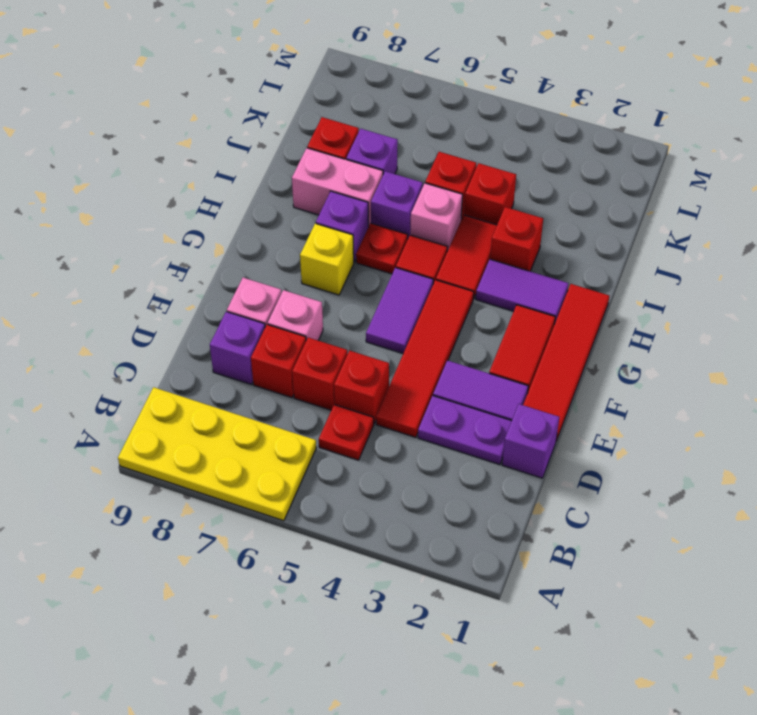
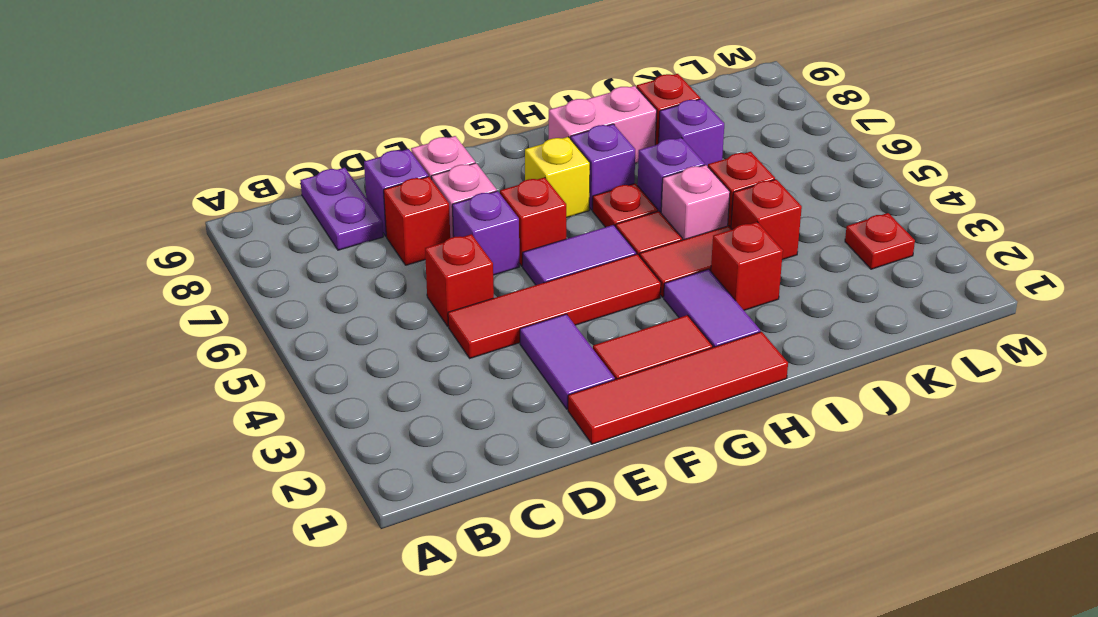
yellow plate A6:B9 level 1 -> none
red plate C5 level 1 -> red plate L3 level 1
purple brick D1 level 1 -> purple brick E6 level 1
purple plate D2:D3 level 1 -> purple plate C8:C9 level 1
red brick D6 level 1 -> red brick F6 level 1
pink brick I7:I8 level 1 -> pink brick H8:I8 level 1

